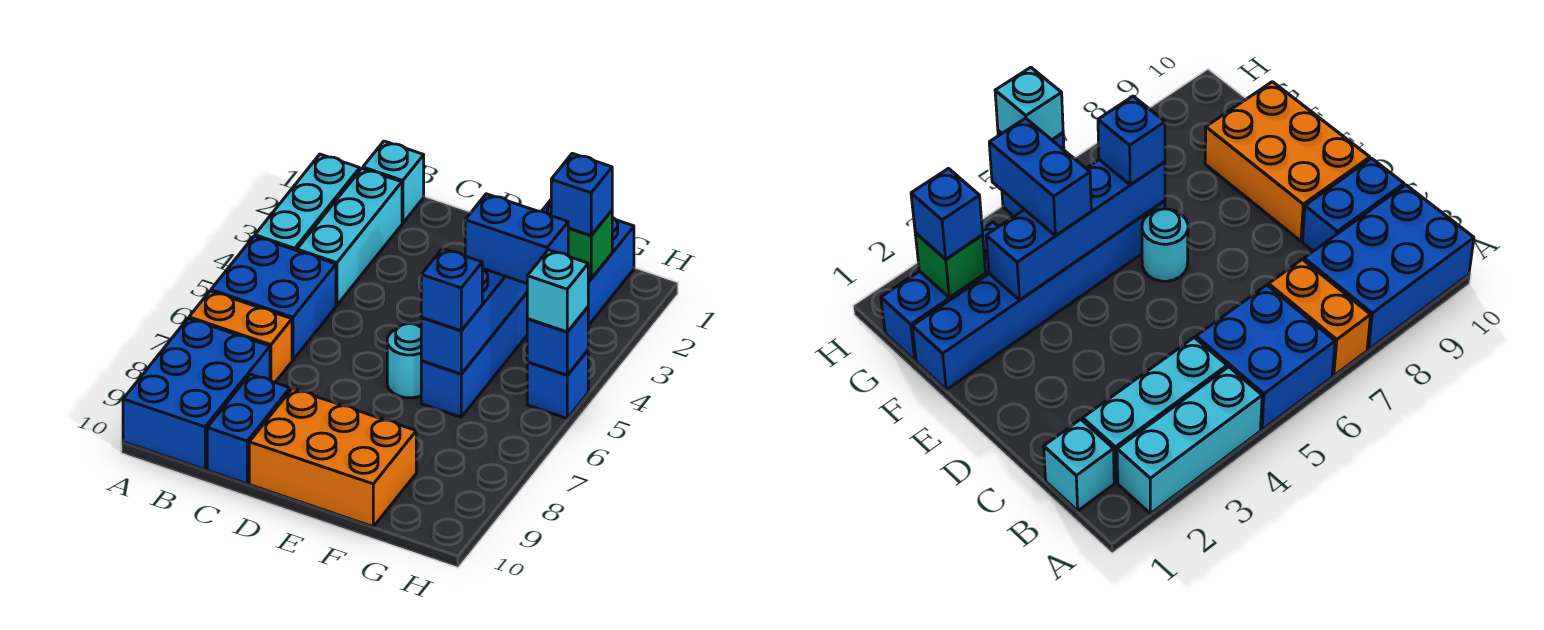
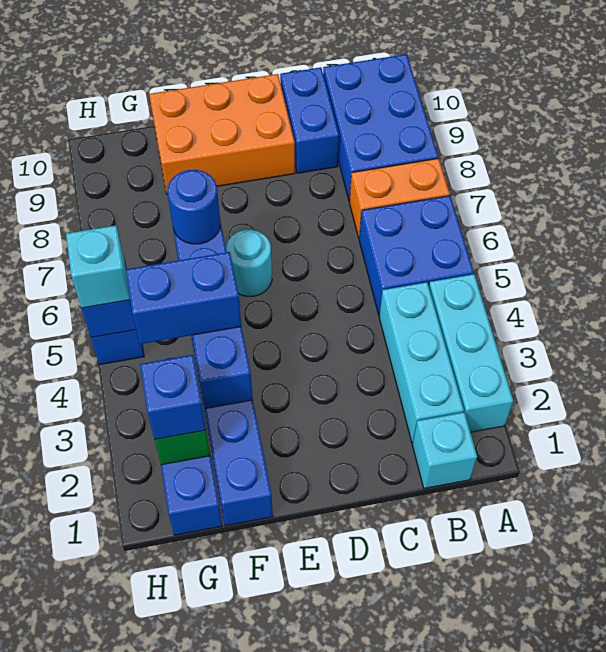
blue brick F6 level 3 -> blue round brick F6 level 3

